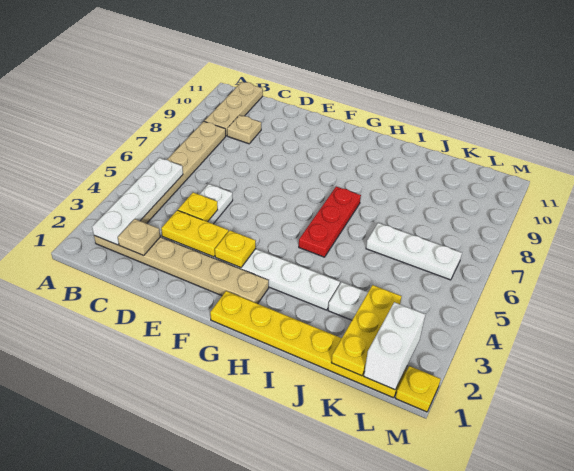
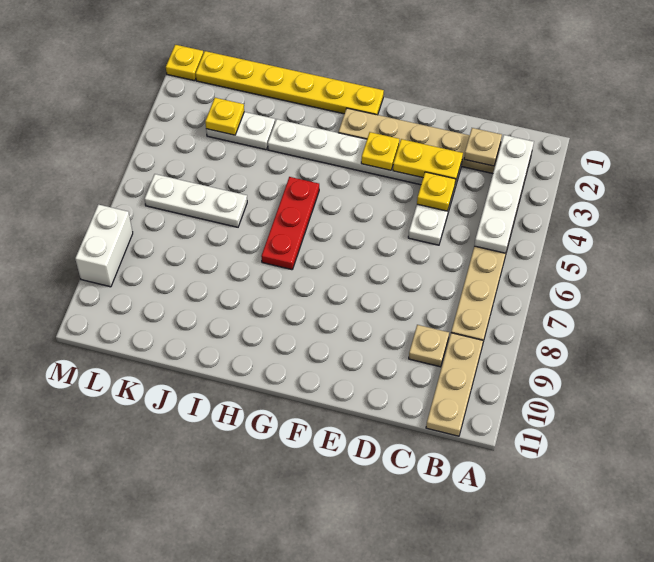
yellow plate K1:K3 level 2 -> yellow plate K3 level 2
white brick L1:L2 level 2 -> white brick M8:M9 level 1

